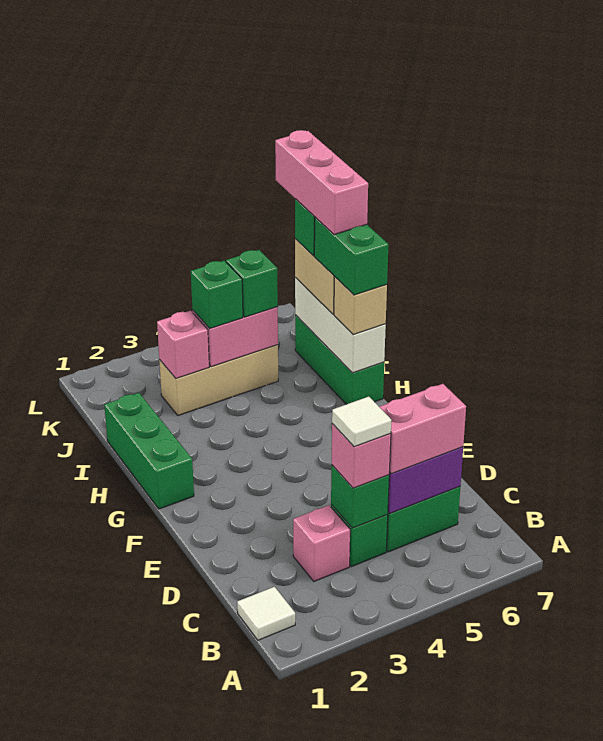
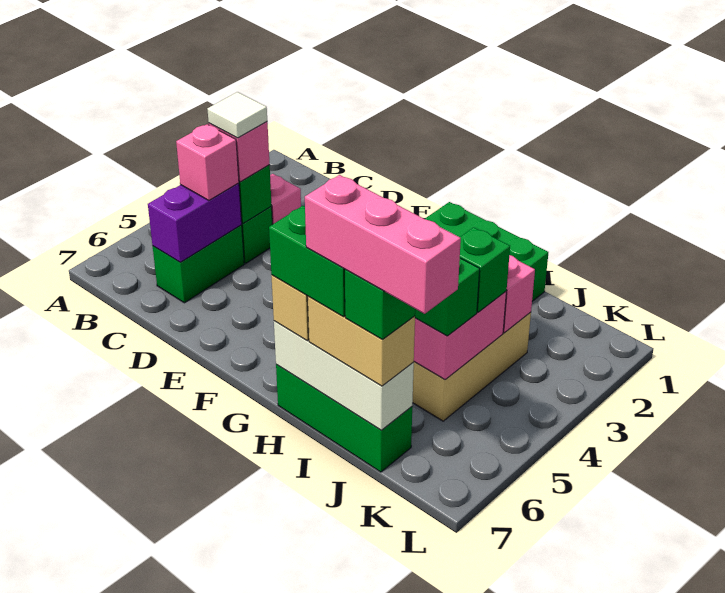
white tile B1 level 1 -> none
pink brick C5:C6 level 3 -> pink brick C5 level 3

